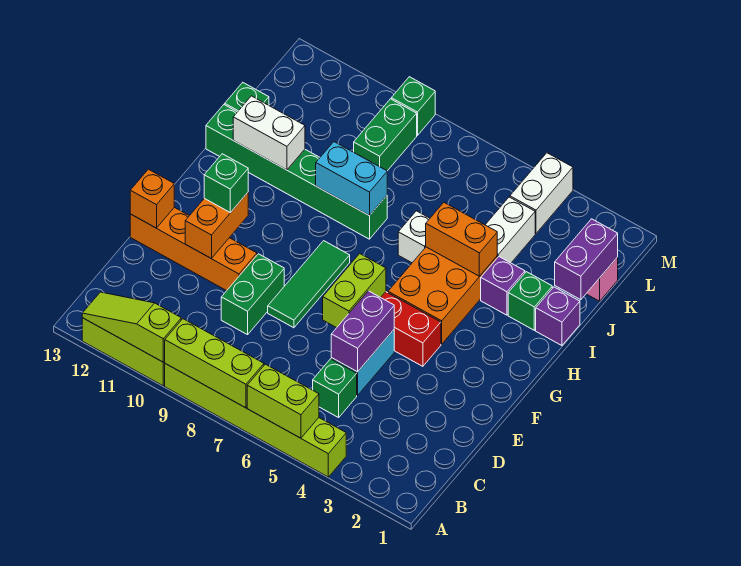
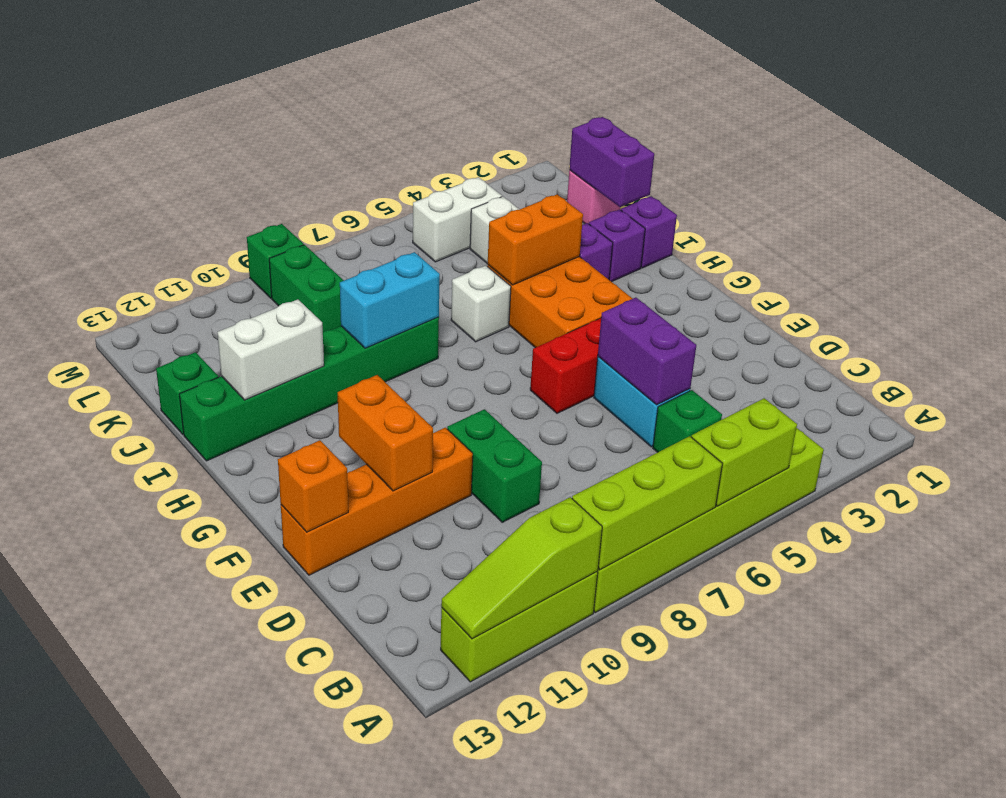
lime brick E6:F6 level 2 -> none
green tile E8:G8 level 1 -> none
green brick F11 level 3 -> none
green brick I2 level 1 -> purple brick I2 level 1
white brick L4:M4 level 1 -> white brick L4:L5 level 1

